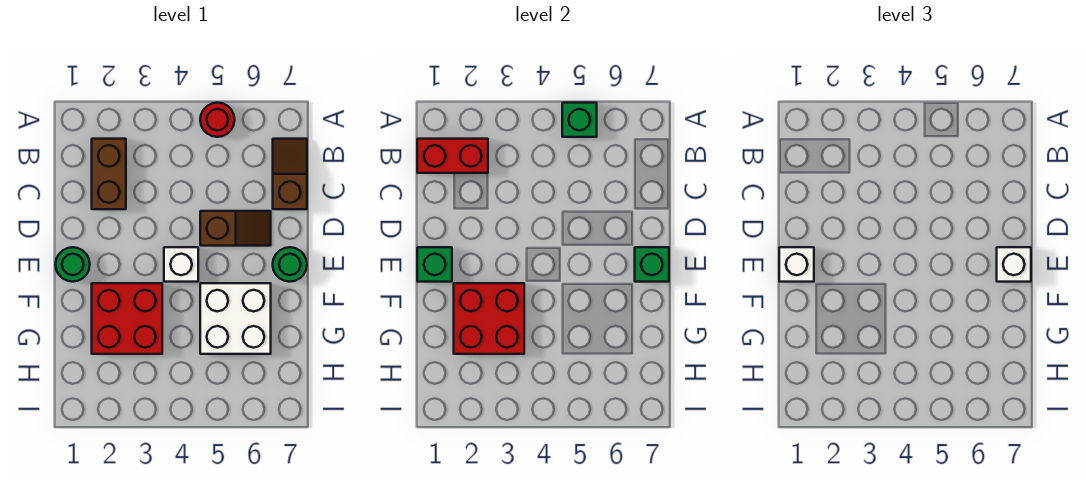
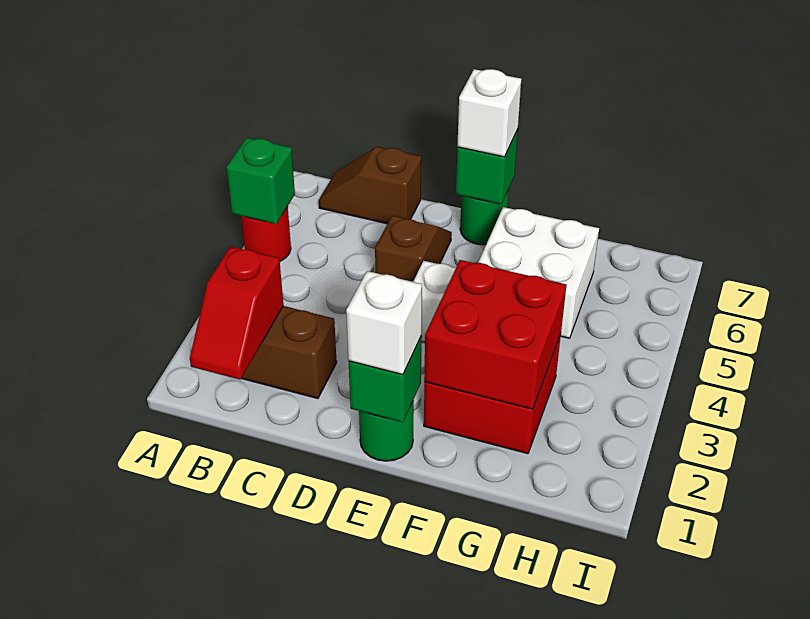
red brick B1:B2 level 2 -> red slope B1:B2 level 2 top 2

